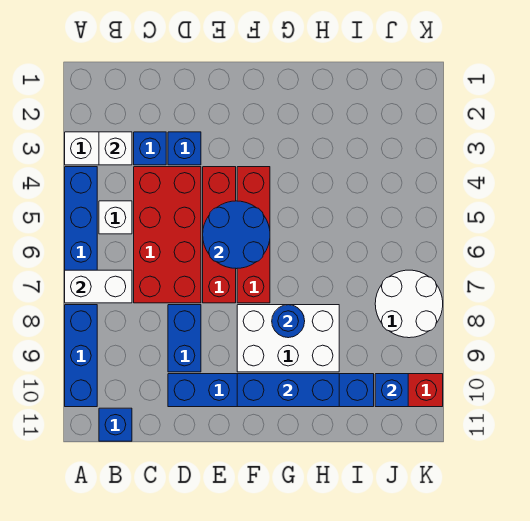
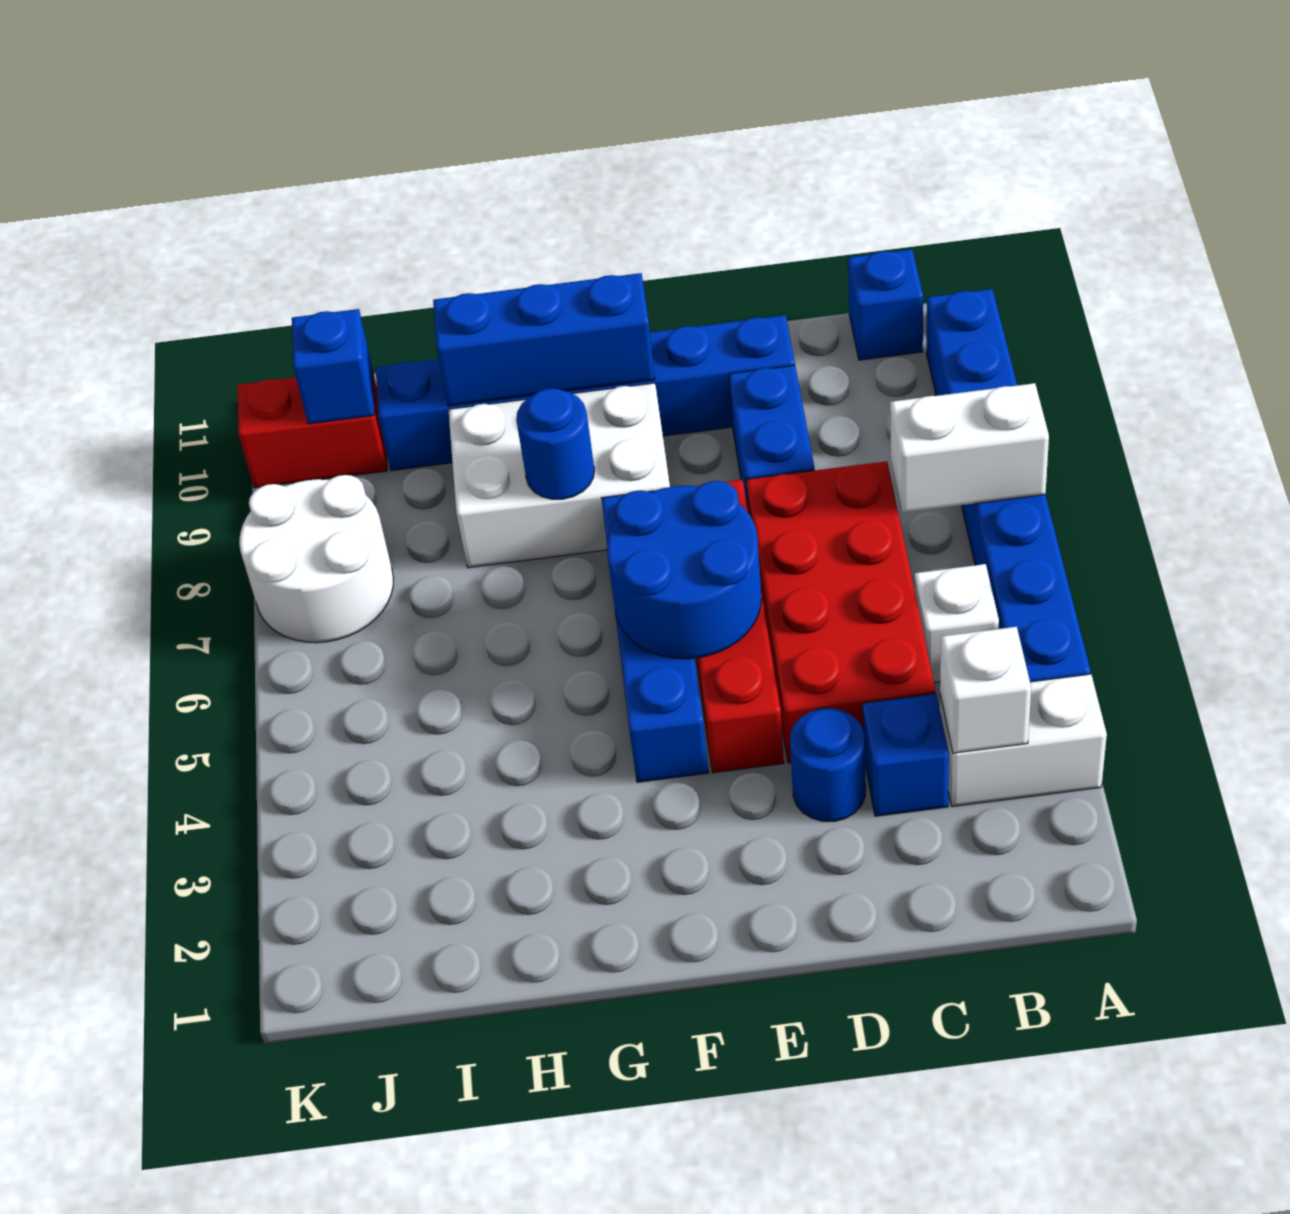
blue brick D3 level 1 -> blue round brick D3 level 1
red brick F4:F7 level 1 -> blue brick F4:F7 level 1

